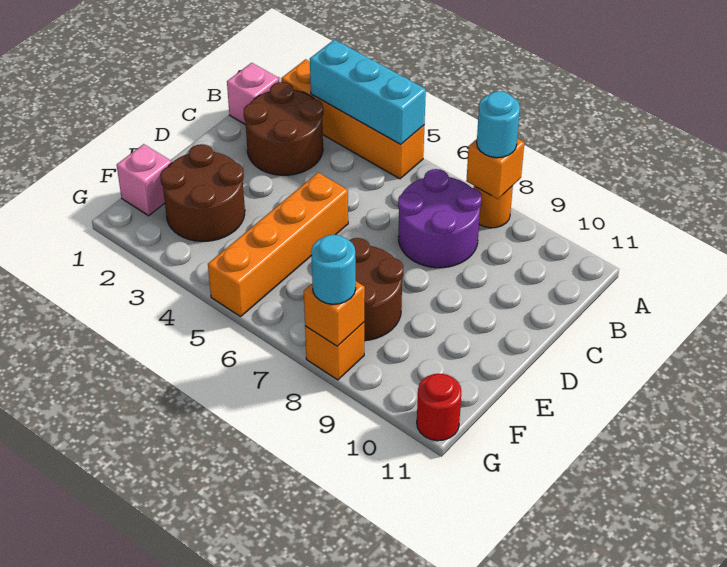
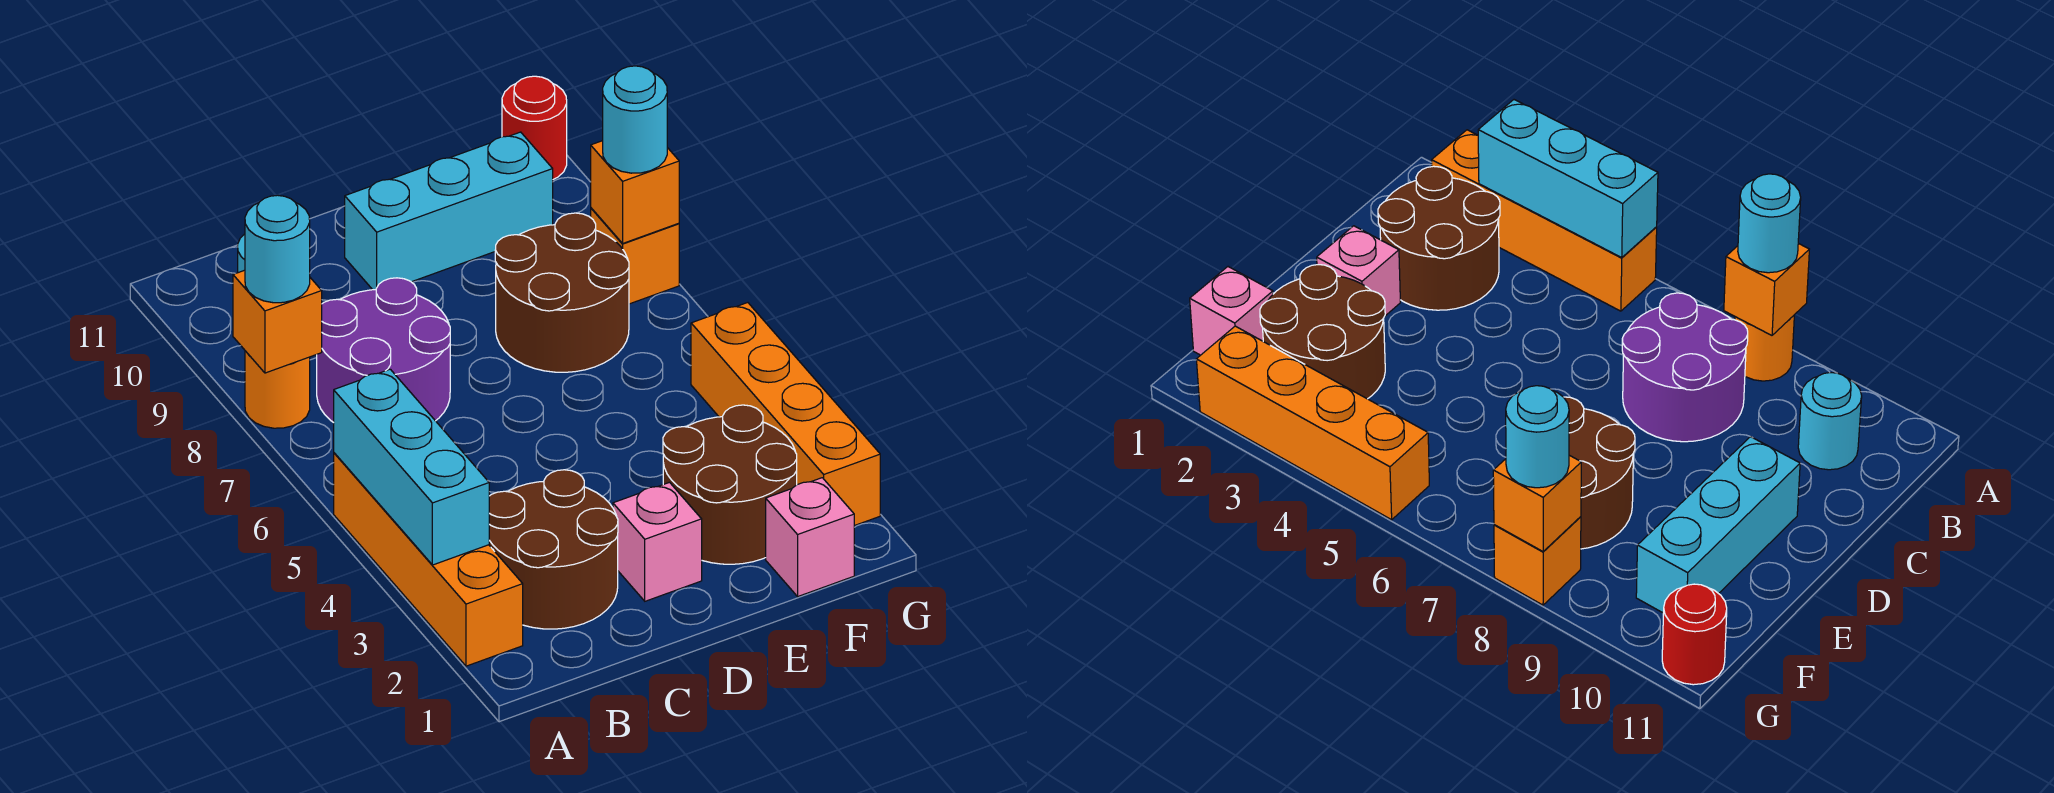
pink brick B1 level 1 -> pink brick D2 level 1
none -> cyan round brick B10 level 1
orange brick D5:G5 level 1 -> orange brick G2:G5 level 1
none -> cyan brick D10:F10 level 1

